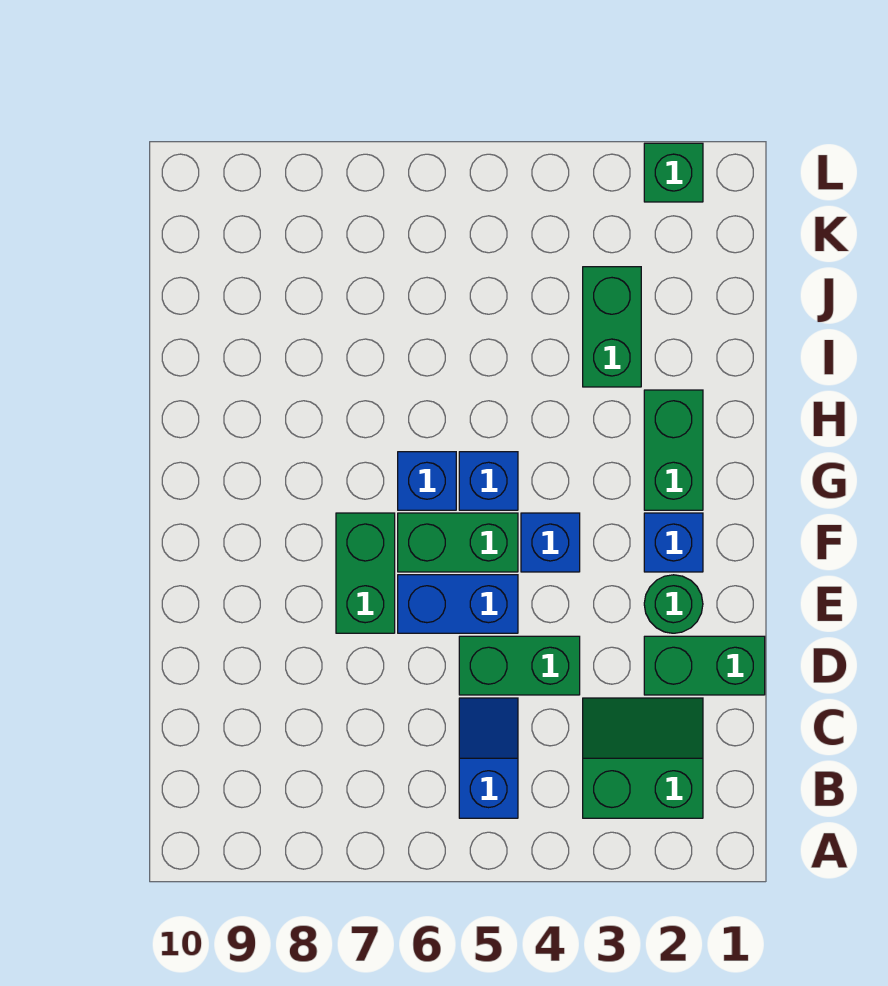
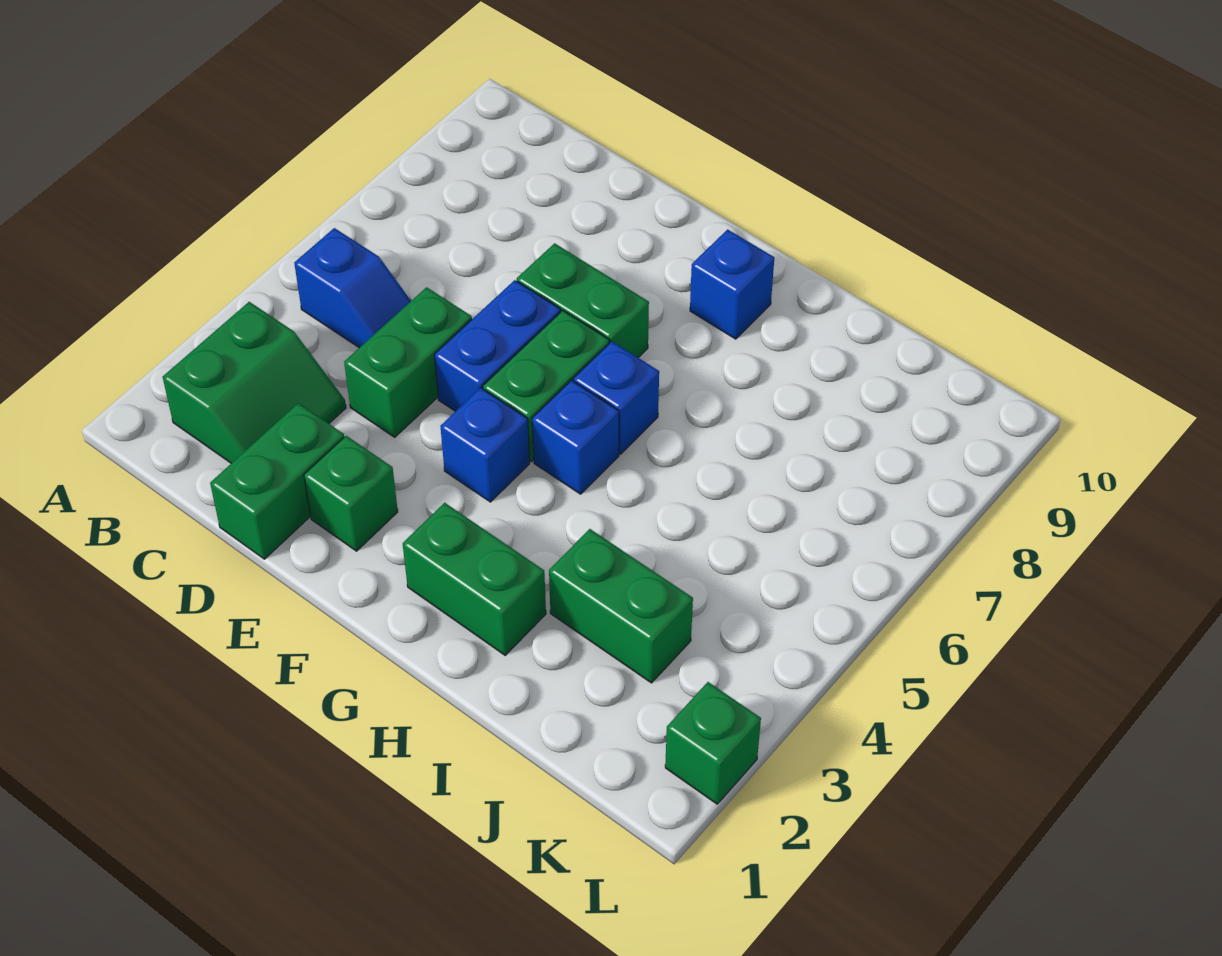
green round brick E2 level 1 -> green brick E2 level 1
blue brick F2 level 1 -> blue brick G9 level 1

